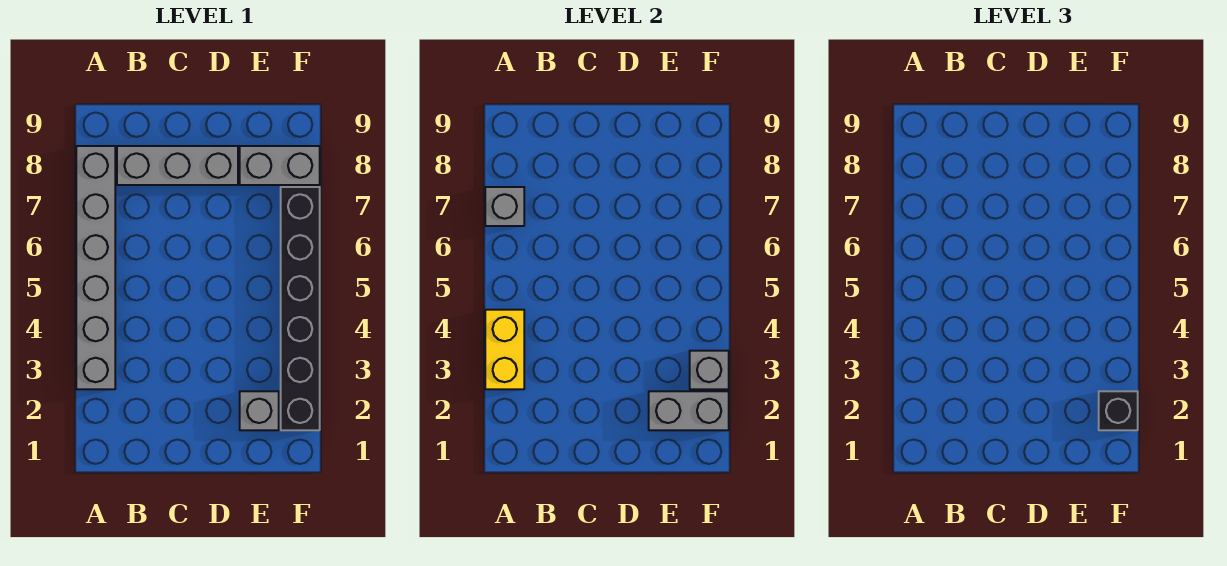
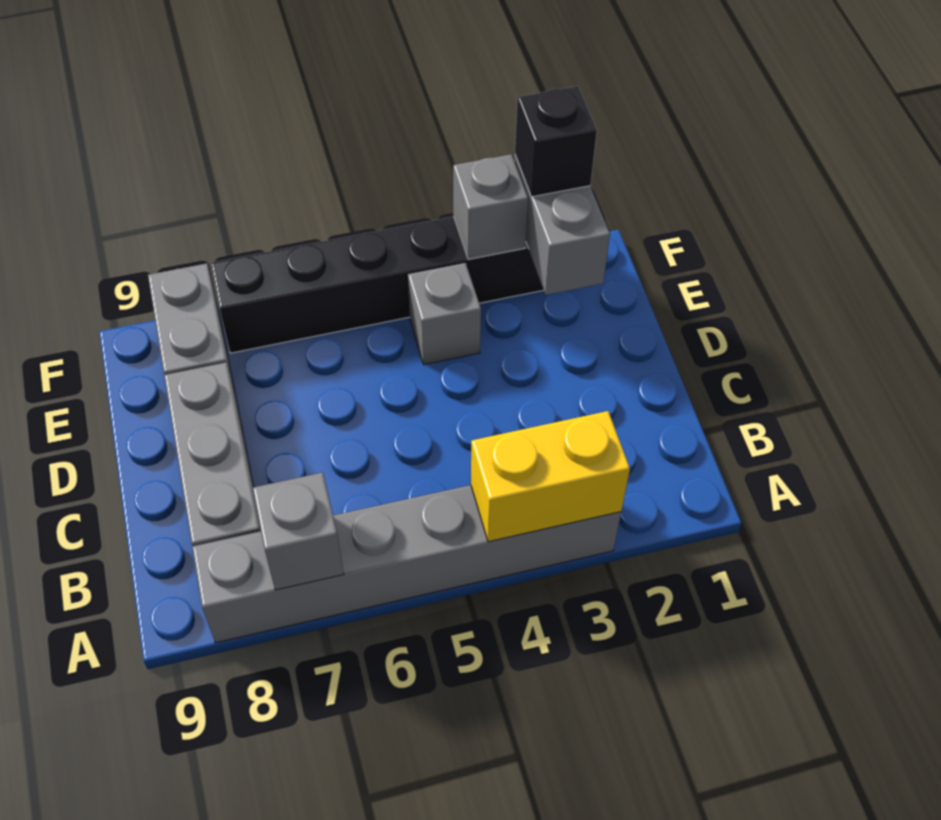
grey brick E2 level 1 -> grey brick E4 level 1

